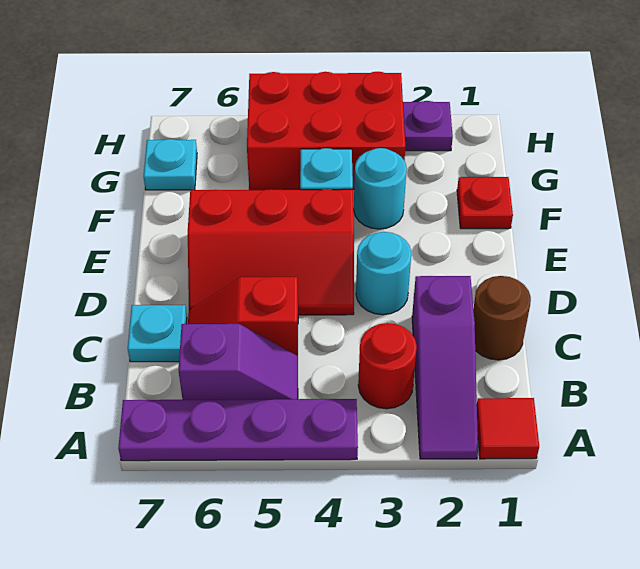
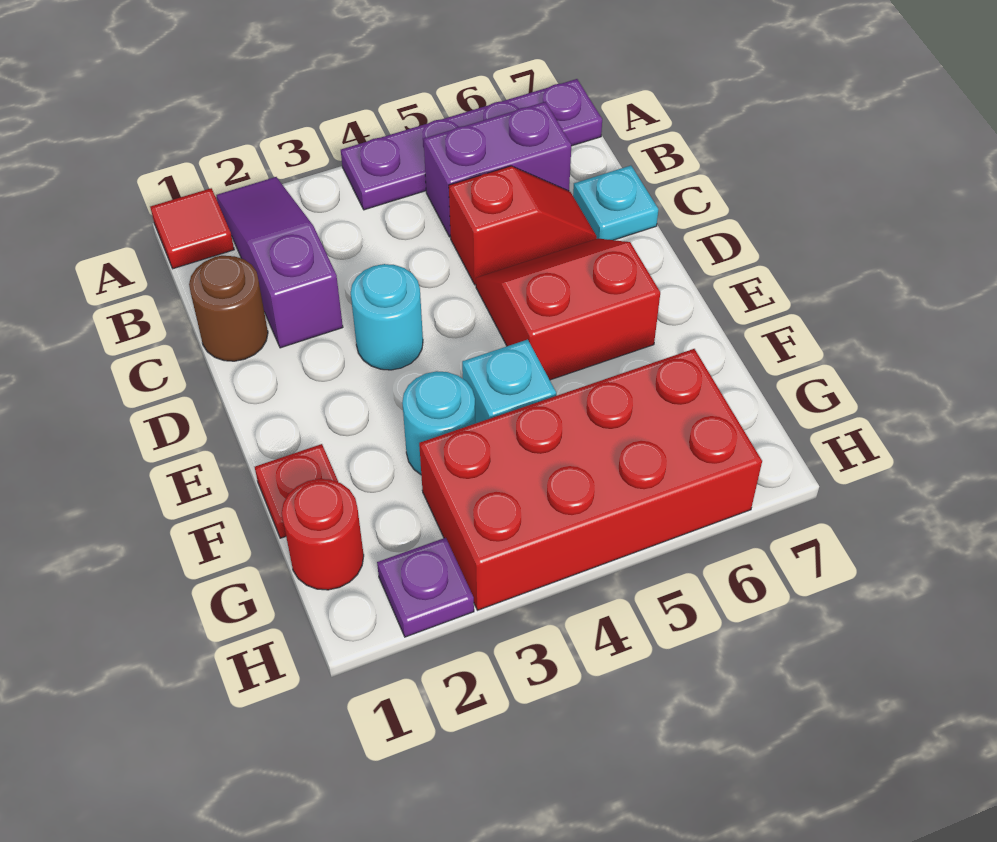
red round brick B3 level 1 -> red round brick G1 level 1
purple slope B5:B6 level 1 top 6 -> purple brick B5:B6 level 1
red slope D4:E6 level 1 top E -> red slope D5:E6 level 1 top E
red brick G3:H5 level 1 -> red brick G3:H6 level 1
cyan plate G7 level 1 -> none

